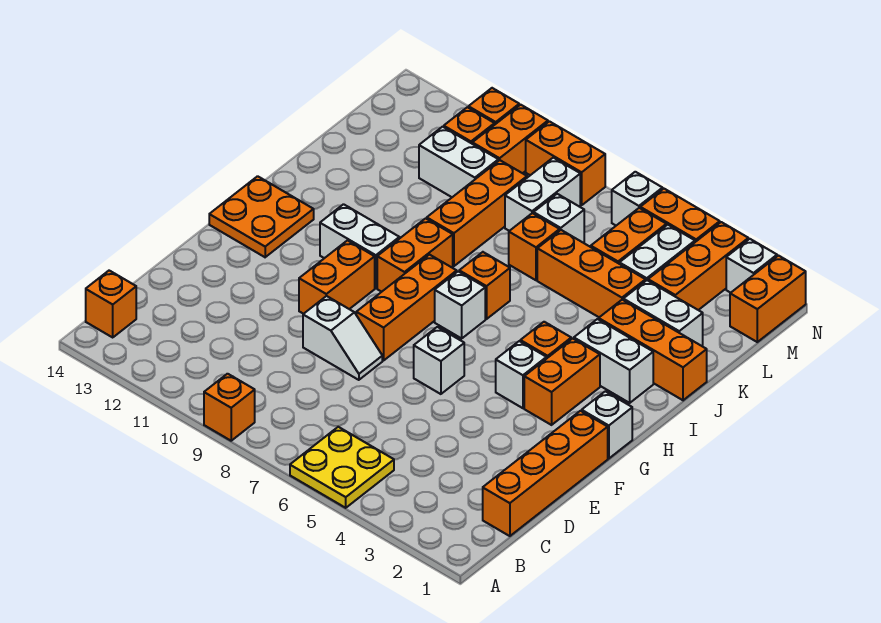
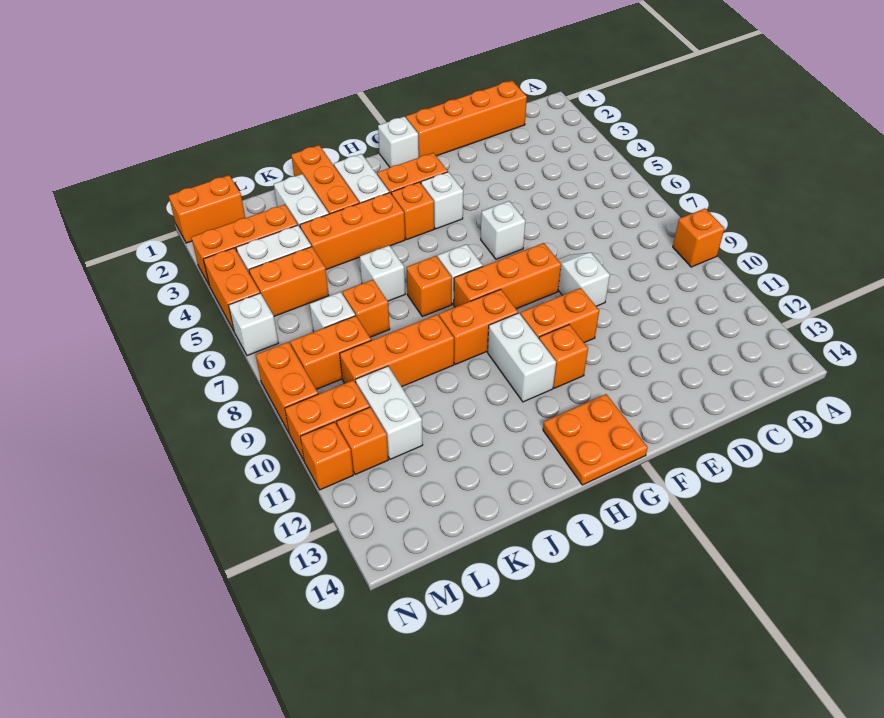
yellow plate A5:B6 level 1 -> none
orange brick B14 level 1 -> orange brick G11 level 1
orange brick K4:K6 level 1 -> orange brick I4:K4 level 1
white brick L8:M8 level 1 -> orange brick L8:M8 level 1
white brick N2 level 1 -> white brick J6 level 1

